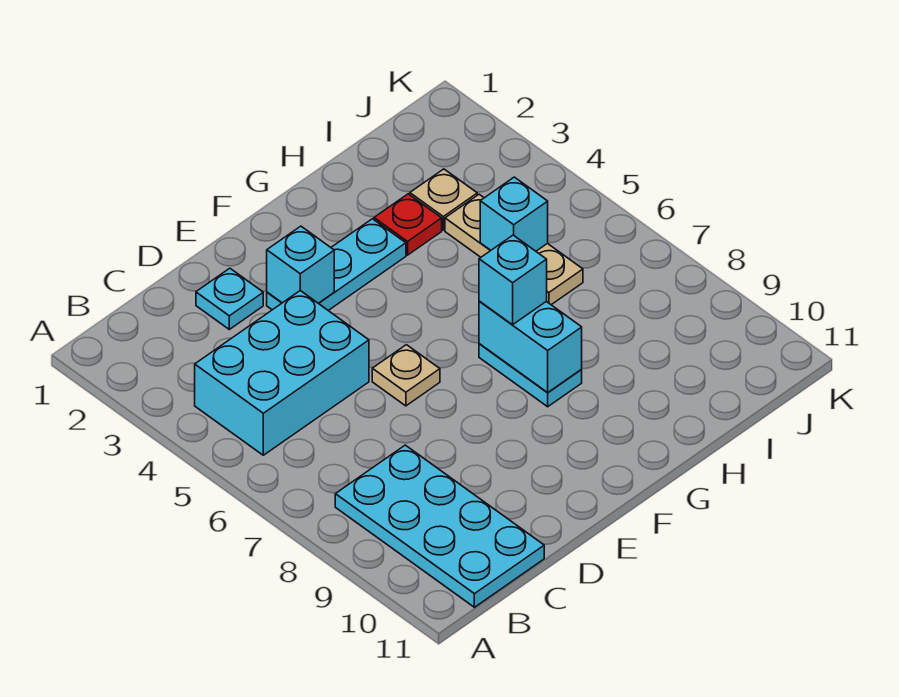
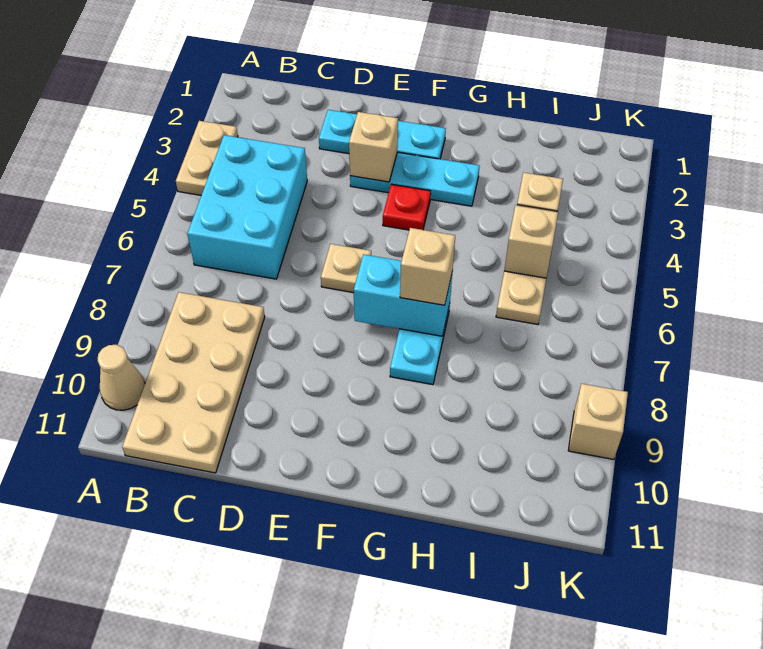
none -> tan plate A3:A4 level 1
none -> tan cone A10 level 1
cyan brick B4:D5 level 1 -> cyan brick B4:C6 level 1
cyan plate B8:C11 level 1 -> tan plate B8:C11 level 1
cyan plate D2 level 1 -> cyan plate D2:F2 level 1
cyan brick E3 level 2 -> tan brick E3 level 2
cyan brick G7:G8 level 2 -> cyan brick F7:G7 level 2
cyan brick G7 level 3 -> tan brick G7 level 3
red plate H3 level 1 -> red plate F4 level 1
cyan brick I5 level 2 -> tan brick I5 level 2
none -> tan brick K9 level 1

